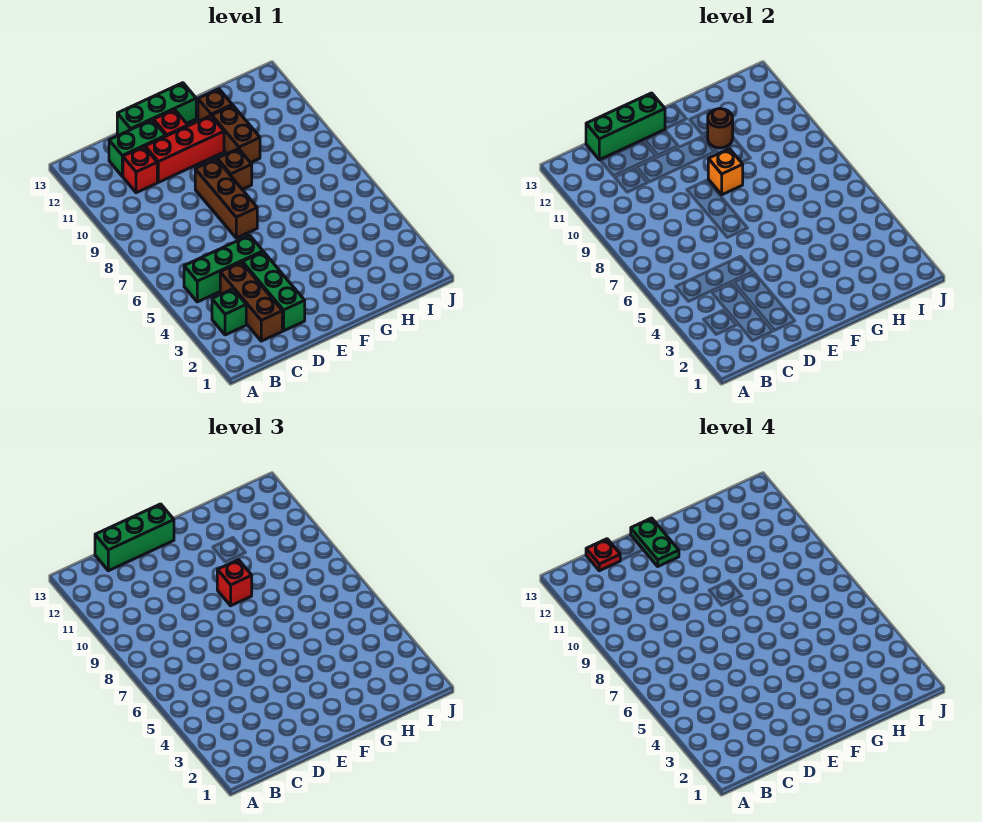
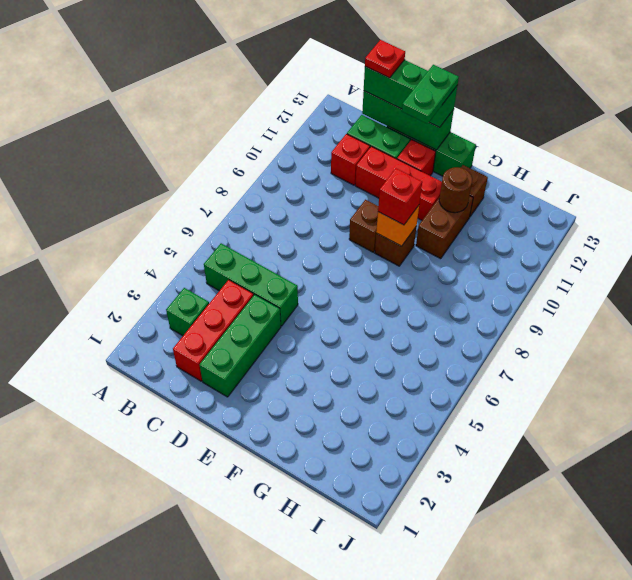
brown brick C2:C4 level 1 -> red brick C2:C4 level 1
brown brick E7:E9 level 1 -> brown brick E9 level 1

